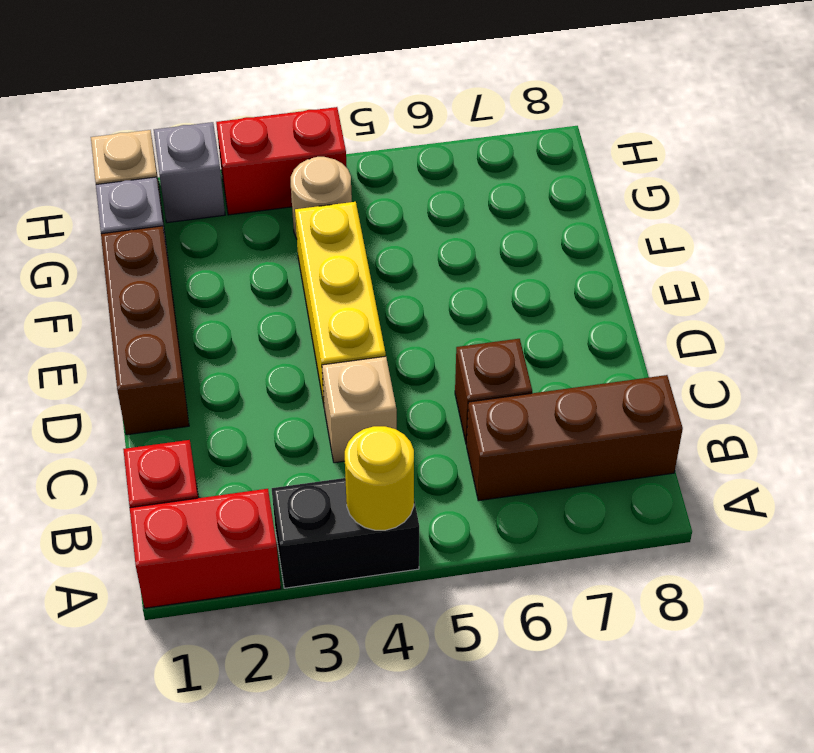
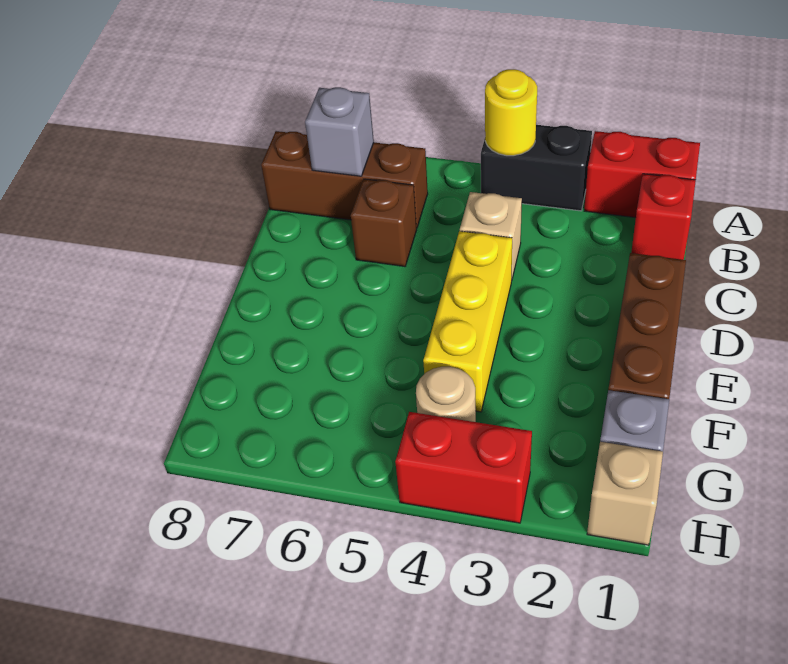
grey brick H2 level 1 -> grey brick B7 level 2

